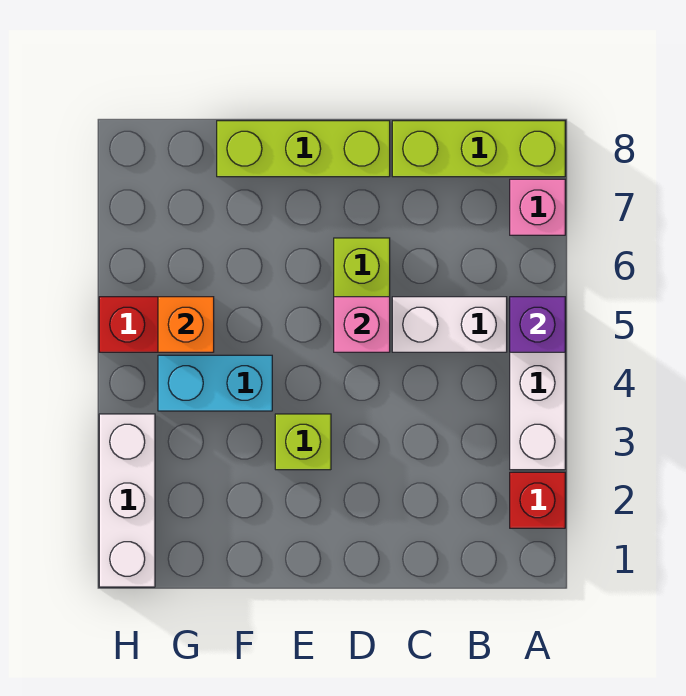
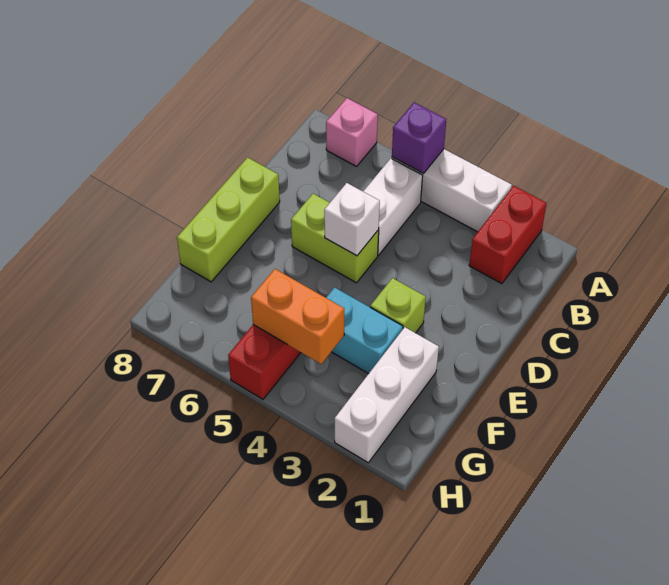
red brick A2 level 1 -> red brick A2:B2 level 1
lime brick A8:C8 level 1 -> none
pink brick D5 level 2 -> white brick D5 level 2
cyan brick F4:G4 level 1 -> cyan brick F3:F4 level 1
orange brick G5 level 2 -> orange brick G4:G5 level 2
white brick H1:H3 level 1 -> white brick F2:H2 level 1

